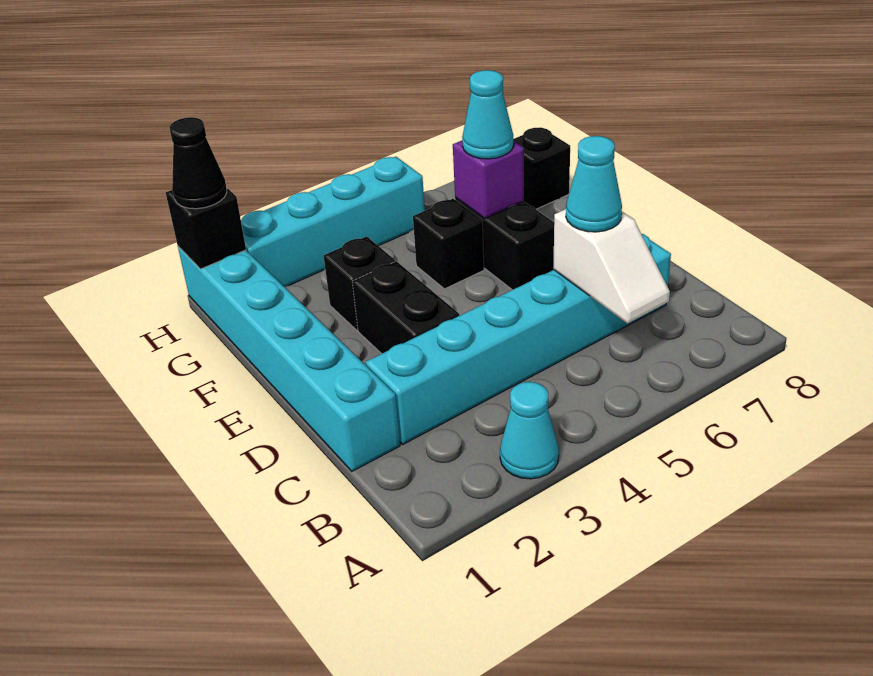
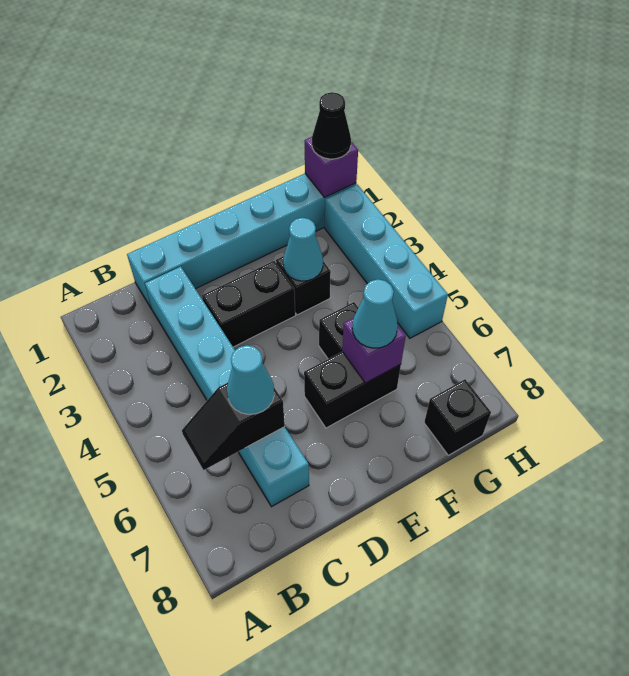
cyan cone A3 level 1 -> cyan cone F3 level 2
white slope B6:C6 level 2 top C -> black slope B6:C6 level 2 top C
black brick H1 level 2 -> purple brick H1 level 2

